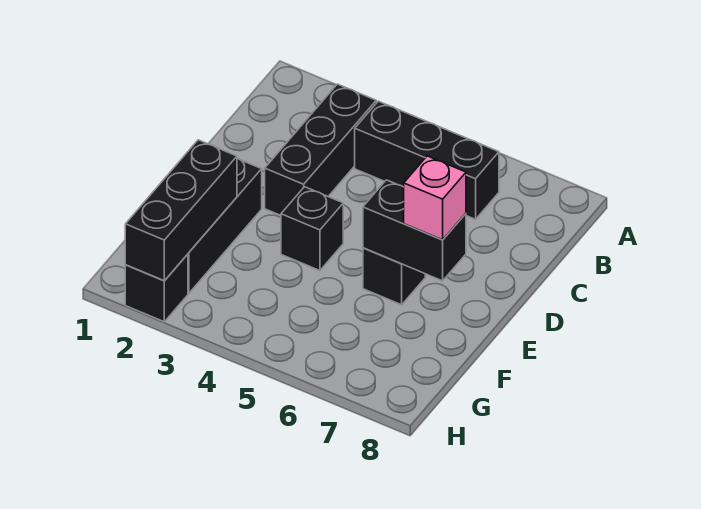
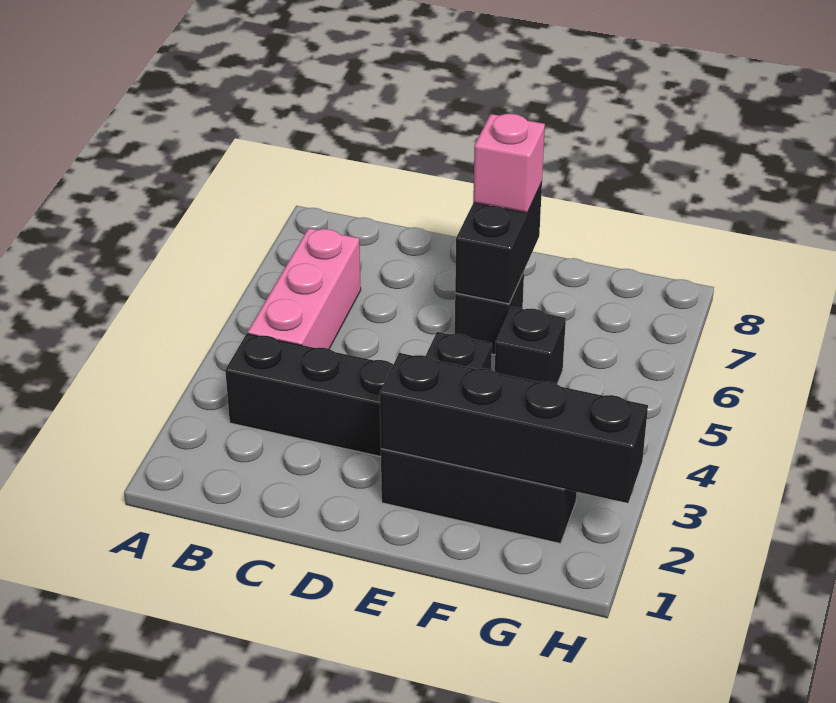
black brick B4:B6 level 1 -> pink brick B4:B6 level 1
black brick F2:H2 level 2 -> black brick E2:H2 level 2
black brick H2 level 1 -> black brick F5 level 1

